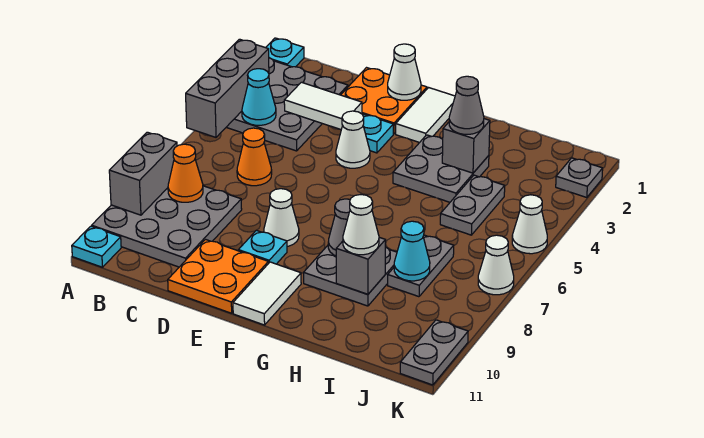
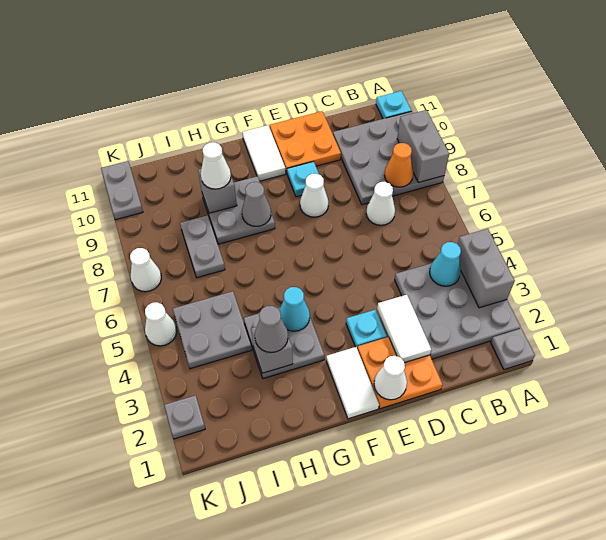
cyan plate A1 level 1 -> grey plate A1 level 1
grey brick A3:A5 level 2 -> grey brick A3:A4 level 2
white tile C3:D3 level 2 -> white tile D2:D3 level 2
orange cone C6 level 1 -> none
white cone E4 level 1 -> white cone C7 level 1
grey plate I4:I5 level 1 -> grey plate I4:J5 level 1
cyan cone I8 level 2 -> cyan cone G4 level 2

